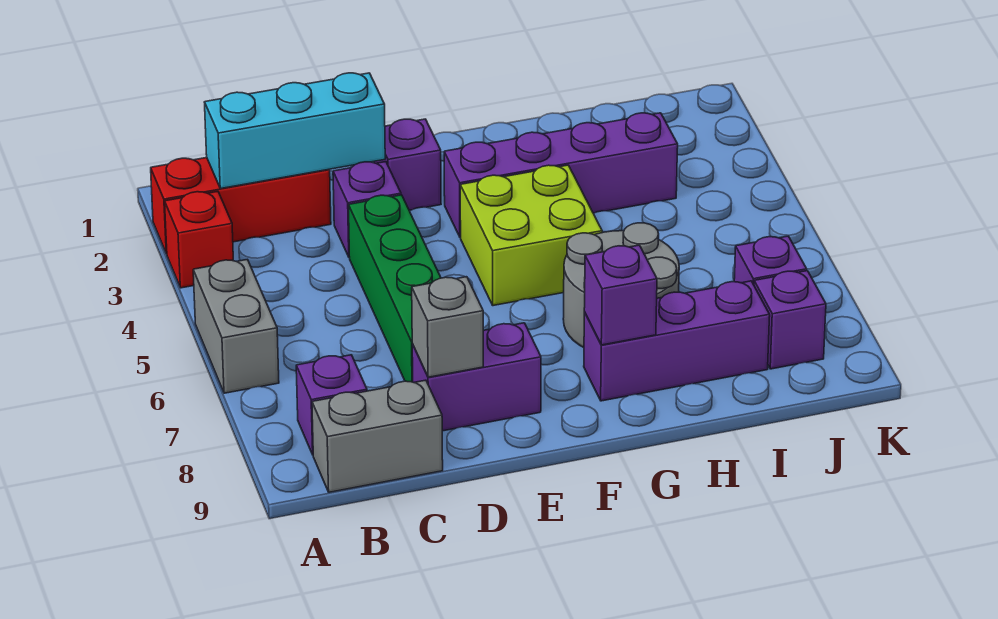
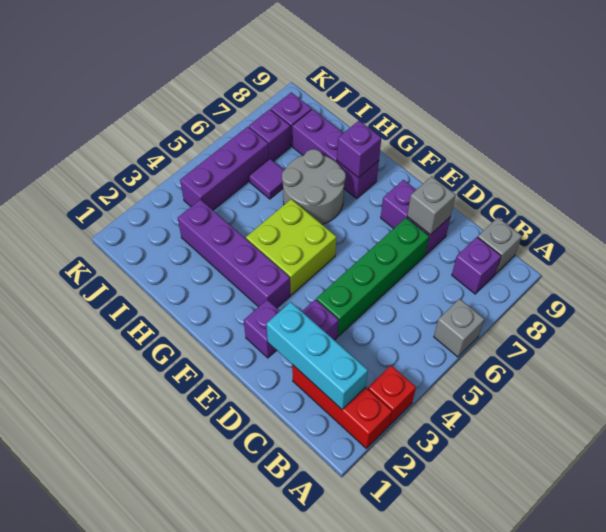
grey brick A5:A6 level 1 -> grey brick A6 level 1
grey brick B9:C9 level 1 -> grey brick B9 level 1
none -> purple tile I6 level 1
none -> purple brick J4:J6 level 1

